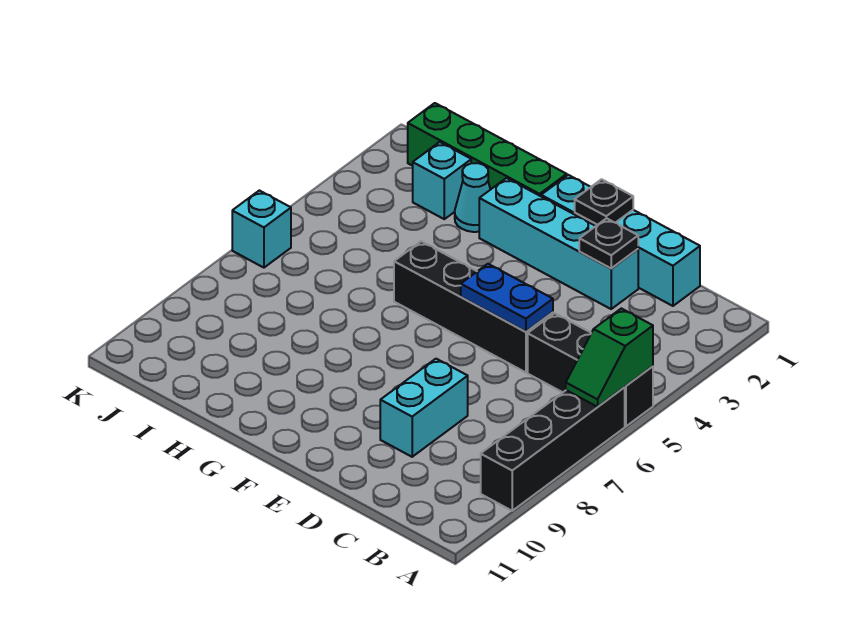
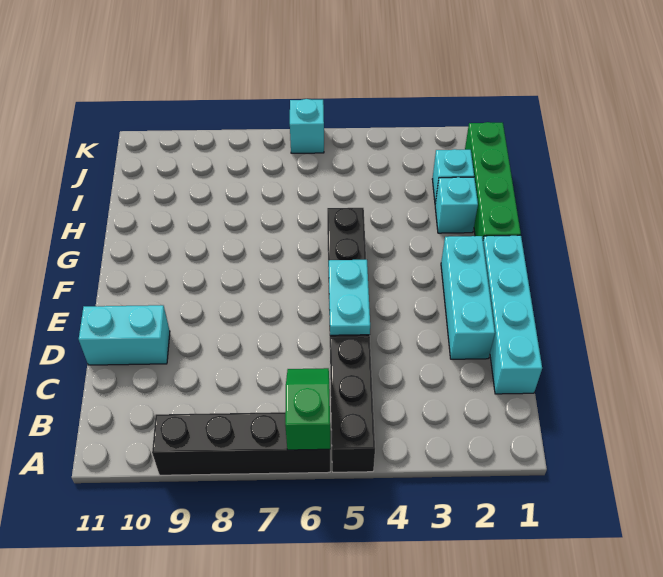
green slope A5:A6 level 2 top 5 -> green slope A6:B6 level 2 top A
cyan brick D2:G2 level 1 -> cyan brick D2:F2 level 1
black plate D2 level 2 -> none
blue plate D5:E5 level 2 -> cyan plate D5:E5 level 2
cyan brick D8:D9 level 1 -> cyan brick D10:D11 level 1
black plate E1 level 2 -> none
cyan cone H2 level 1 -> cyan brick H2 level 1

